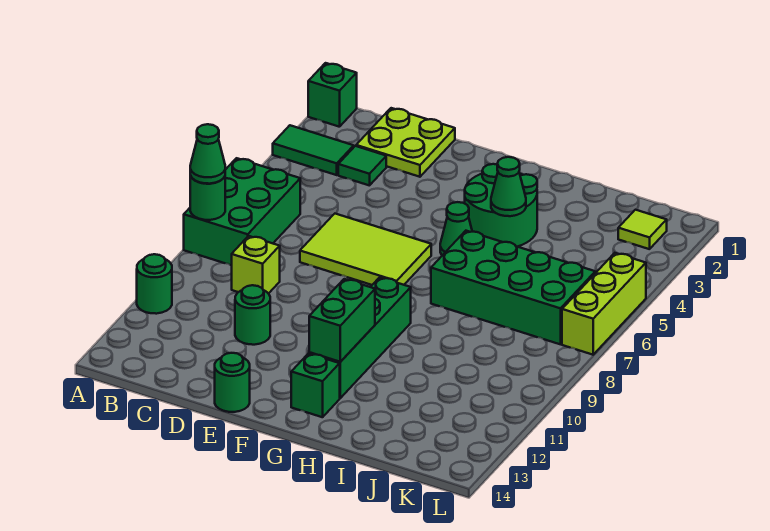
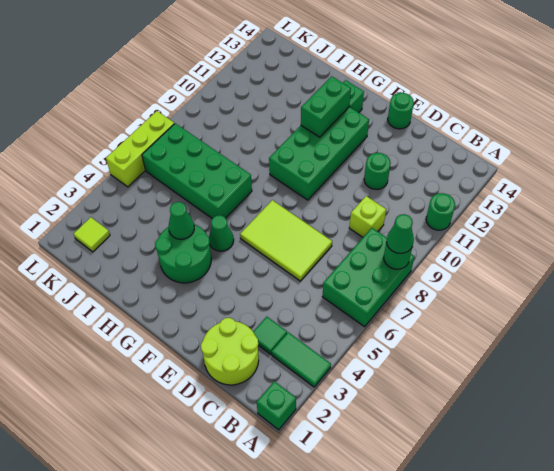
lime plate C1:D2 level 1 -> lime round brick C1:D2 level 1
green brick G9:G12 level 1 -> green brick F9:G12 level 1

